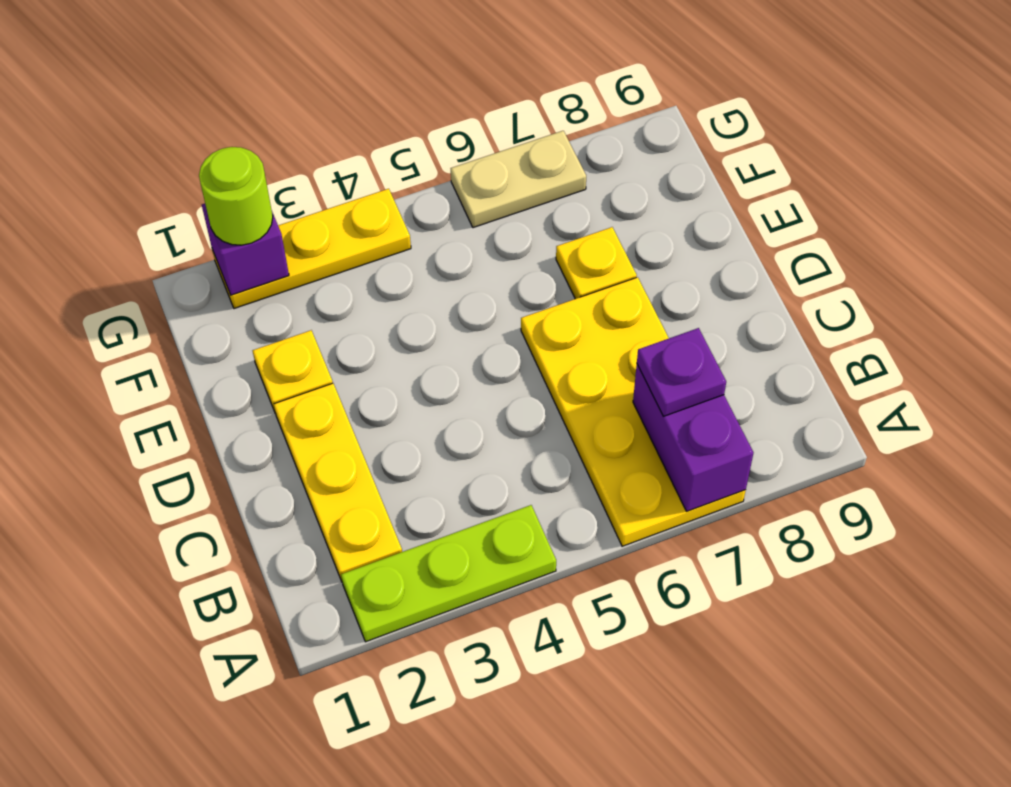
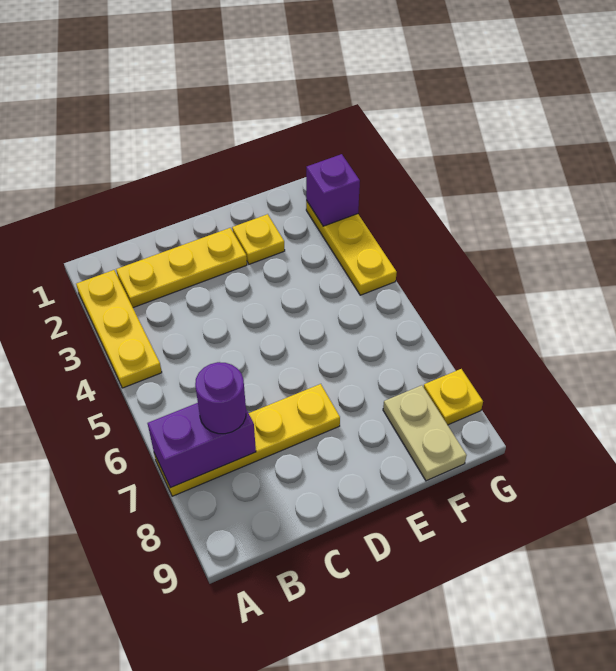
lime plate A2:A4 level 1 -> yellow plate A2:A4 level 1
yellow plate A6:D7 level 1 -> yellow plate A7:D7 level 1
purple plate B7 level 3 -> purple round brick B7 level 3
yellow plate E7 level 1 -> yellow plate G8 level 1
lime round brick G2 level 3 -> none
tan plate G6:G7 level 1 -> tan plate F8:F9 level 1

